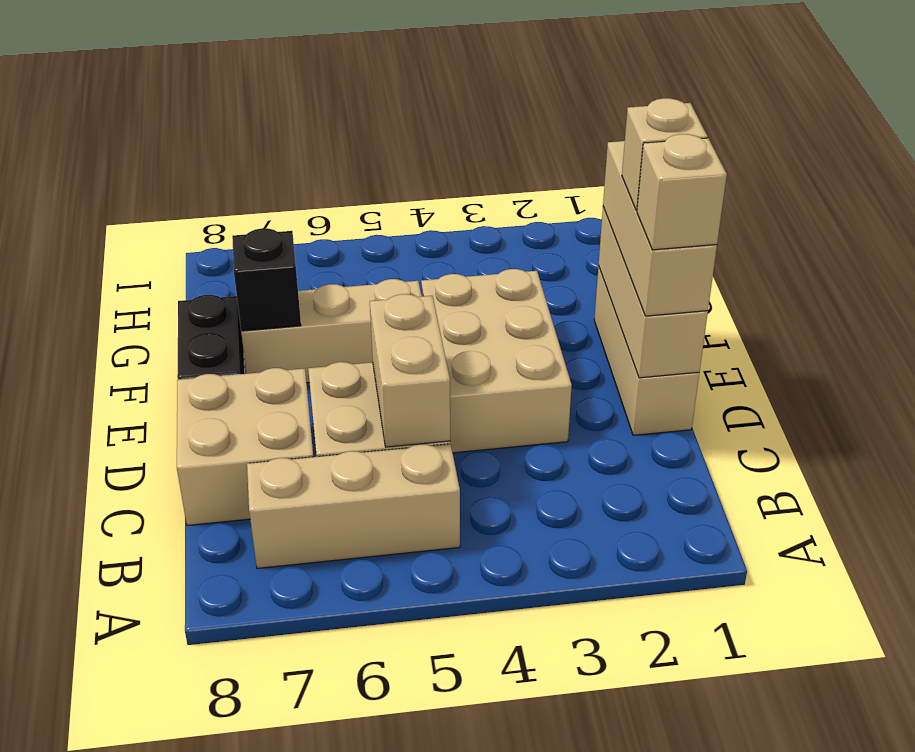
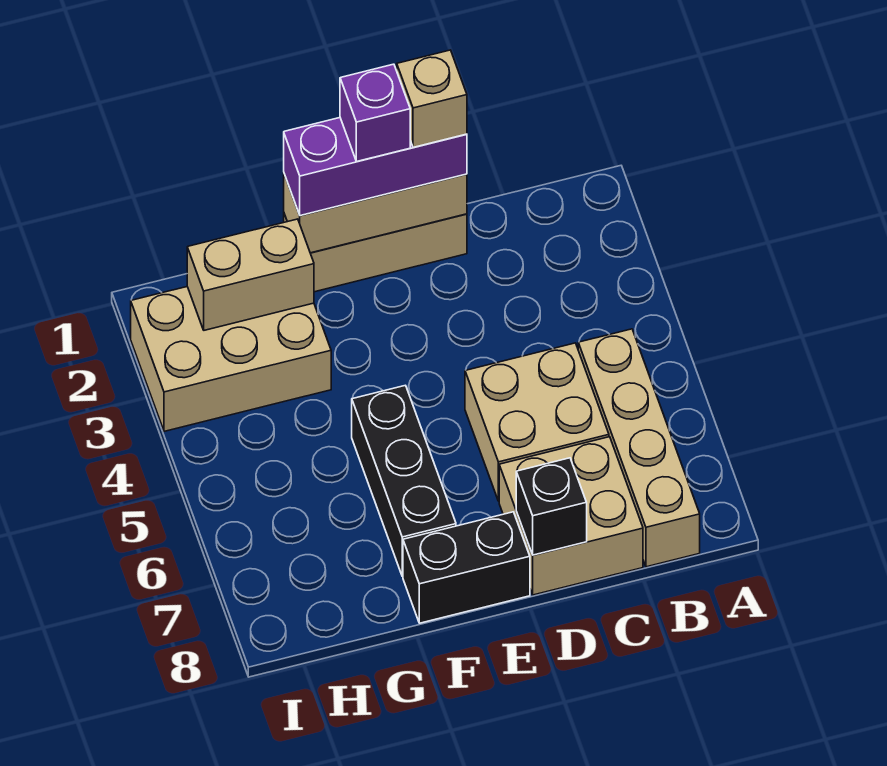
tan brick B5:B7 level 1 -> tan brick B5:B8 level 1
tan brick C5:D5 level 2 -> tan brick G2:H2 level 2
tan brick D1:F1 level 3 -> purple brick D1:F1 level 3
tan brick D3:F4 level 1 -> tan brick G2:I3 level 1
tan brick E1 level 4 -> purple brick E1 level 4
tan brick F5:F7 level 1 -> black brick F5:F7 level 1
black brick F7 level 2 -> black brick D8 level 2

